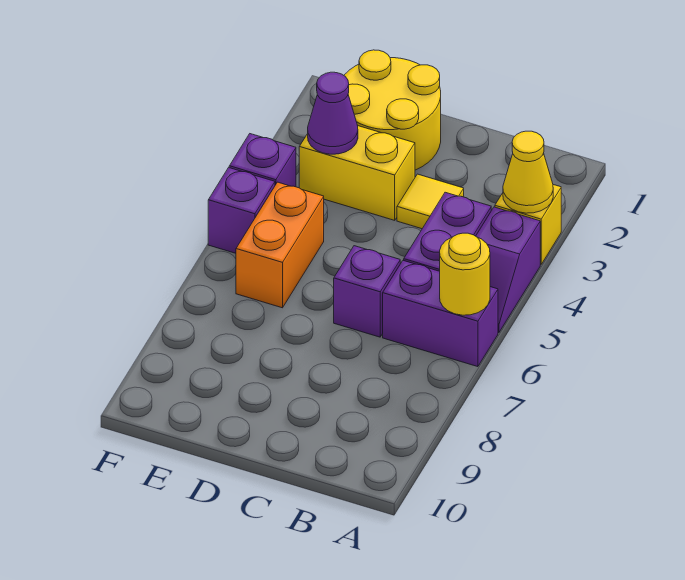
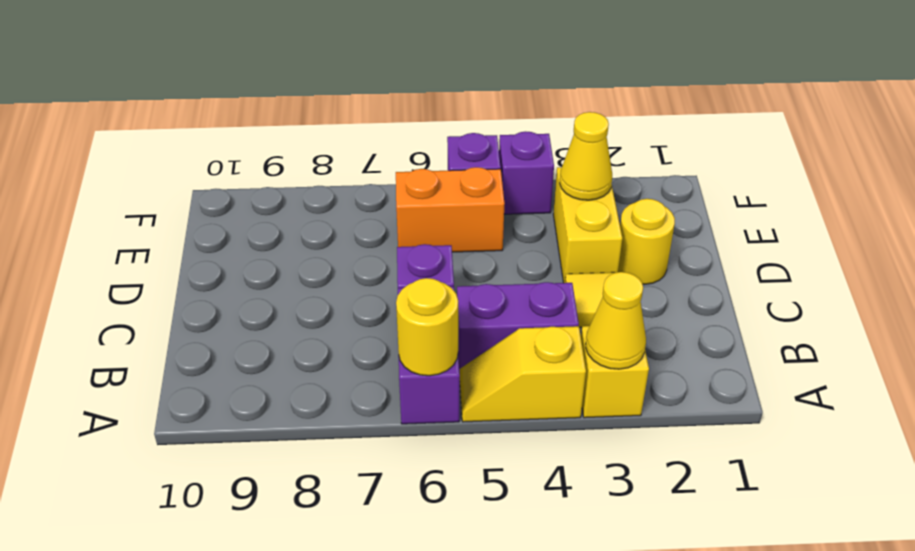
purple slope A4:A5 level 1 top 4 -> yellow slope A4:A5 level 1 top 4
yellow round brick D1:E2 level 1 -> yellow round brick D2 level 1
purple cone E3 level 2 -> yellow cone E3 level 2

